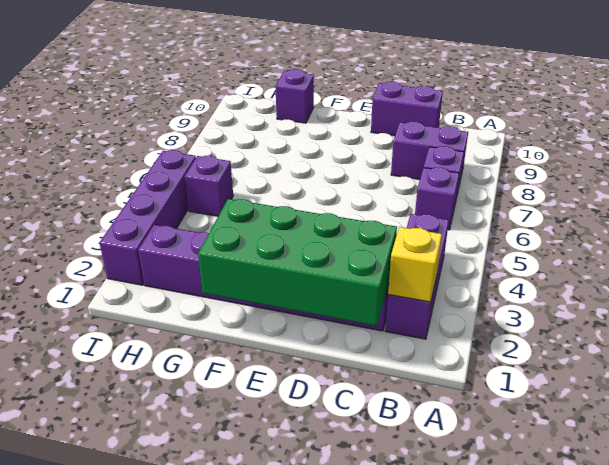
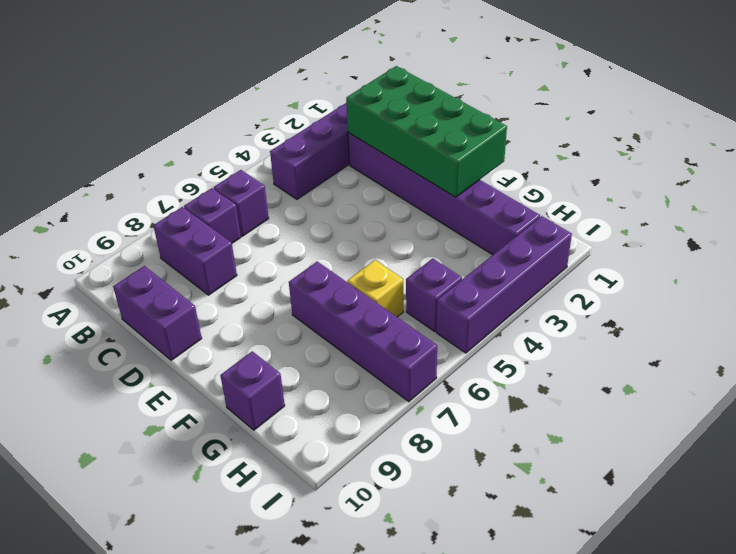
yellow brick B2 level 2 -> yellow brick G6 level 1
none -> purple brick F7:I7 level 1

